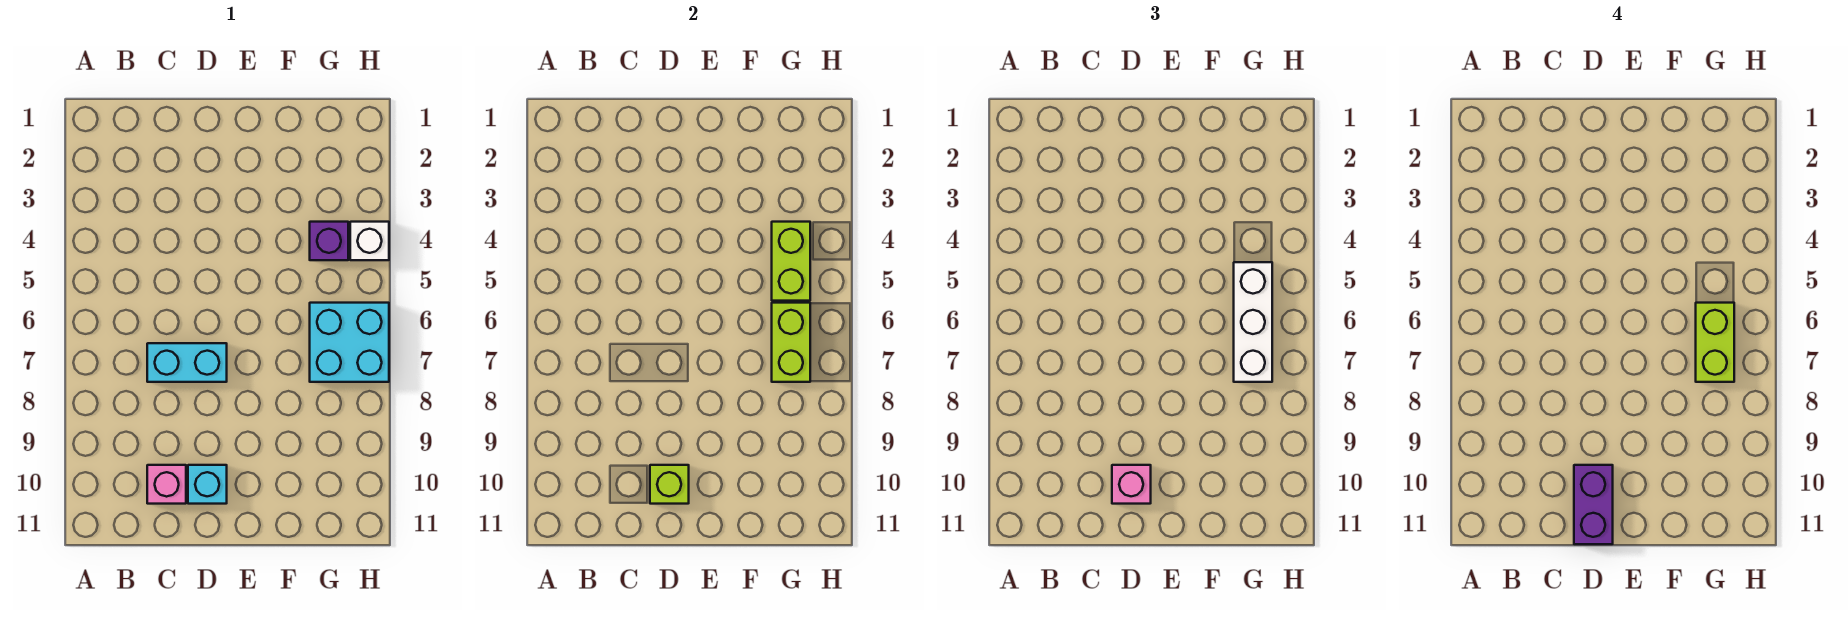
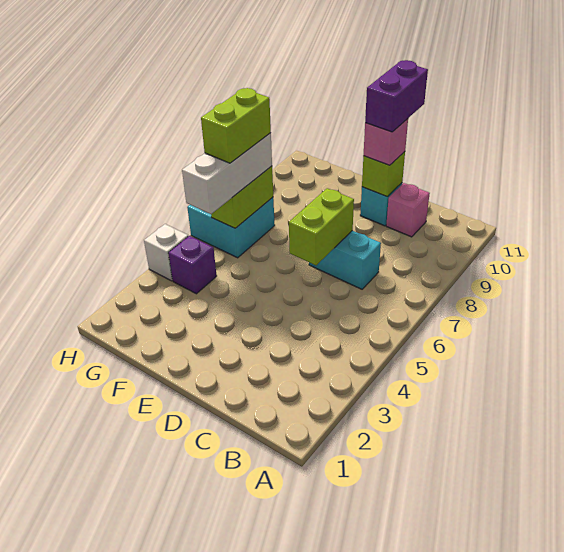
lime brick G4:G5 level 2 -> lime brick D6:D7 level 2

